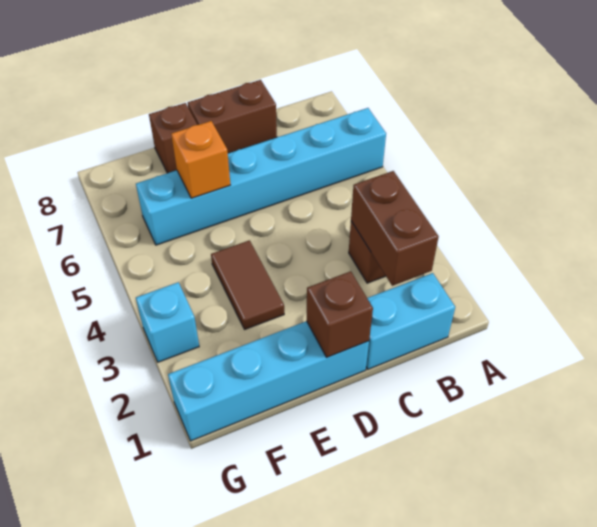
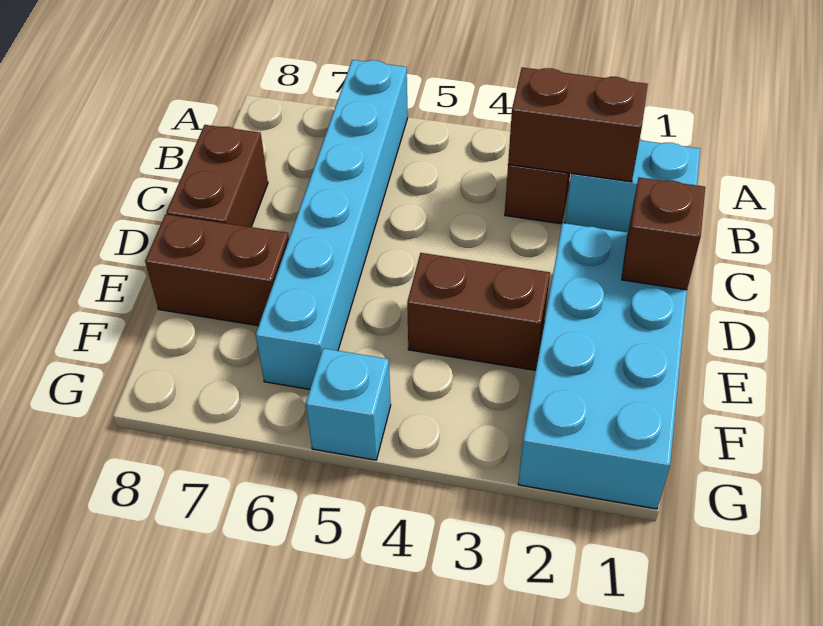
cyan brick B1:C1 level 1 -> cyan brick B1:B2 level 1
cyan brick D1:G1 level 1 -> cyan brick D1:G2 level 1
brown tile E3:E4 level 1 -> brown brick E3:E4 level 1
orange brick E6 level 2 -> none
brown brick E8 level 1 -> brown brick E7:E8 level 1
cyan brick G3 level 1 -> cyan brick G5 level 1

